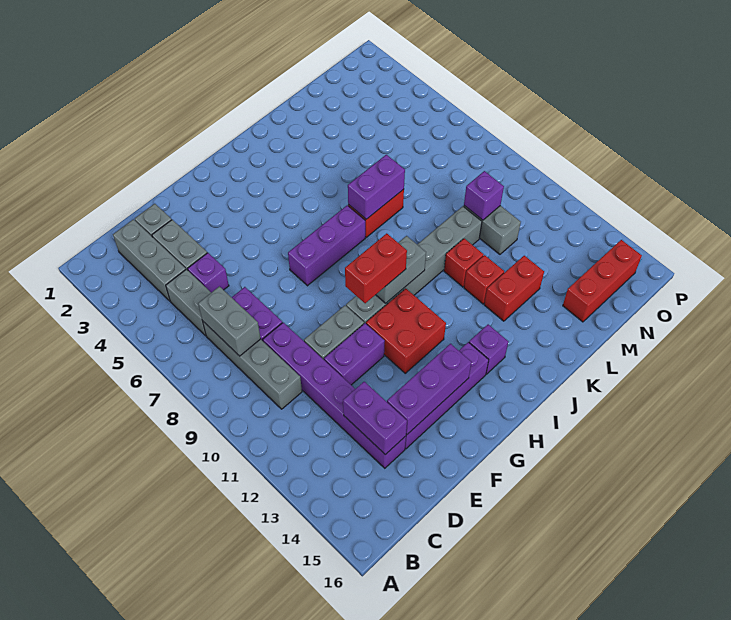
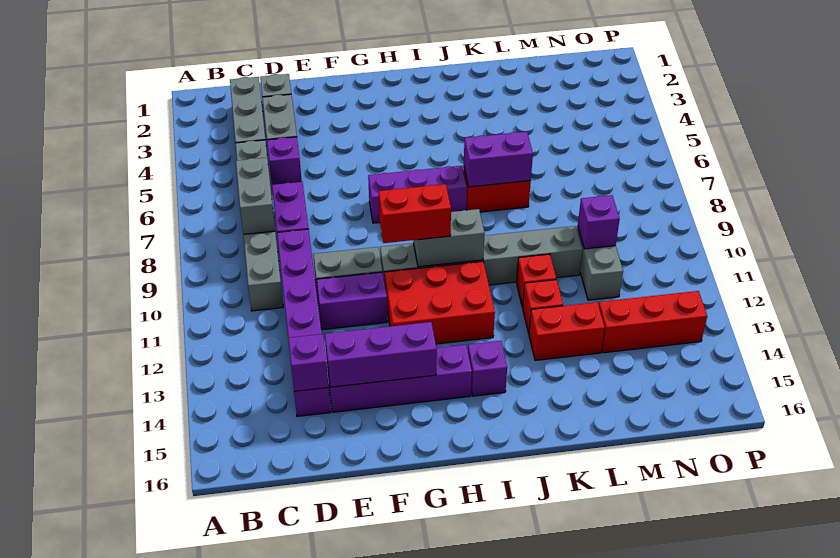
purple brick D13:D14 level 2 -> purple brick D14 level 2
red brick G11:H12 level 1 -> red brick G11:I12 level 1
red brick M15:O15 level 1 -> red brick M13:O13 level 1

